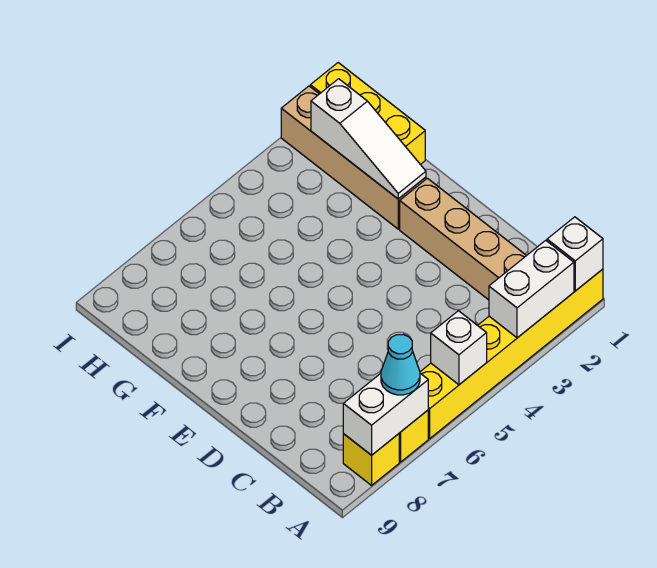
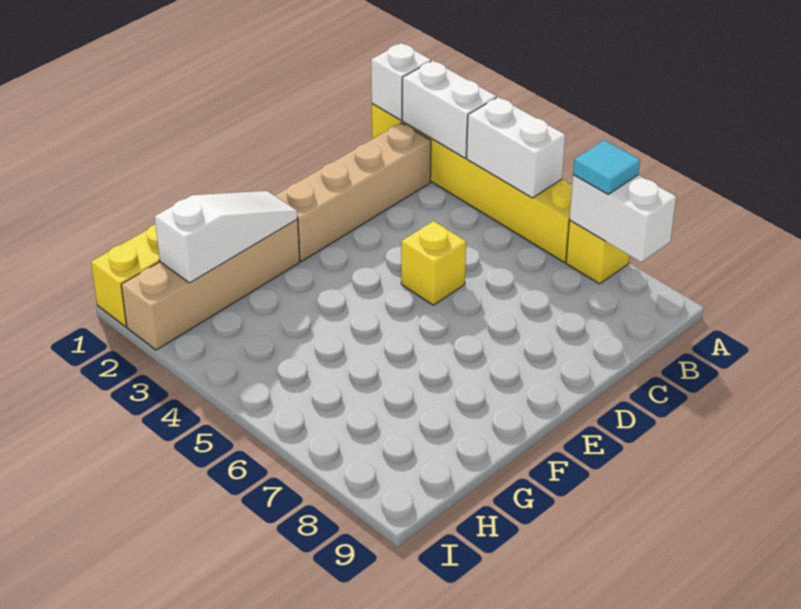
white brick A5 level 2 -> white brick A4:A5 level 2
cyan cone A7 level 3 -> cyan tile A7 level 3
yellow brick A8 level 1 -> yellow brick D5 level 1

